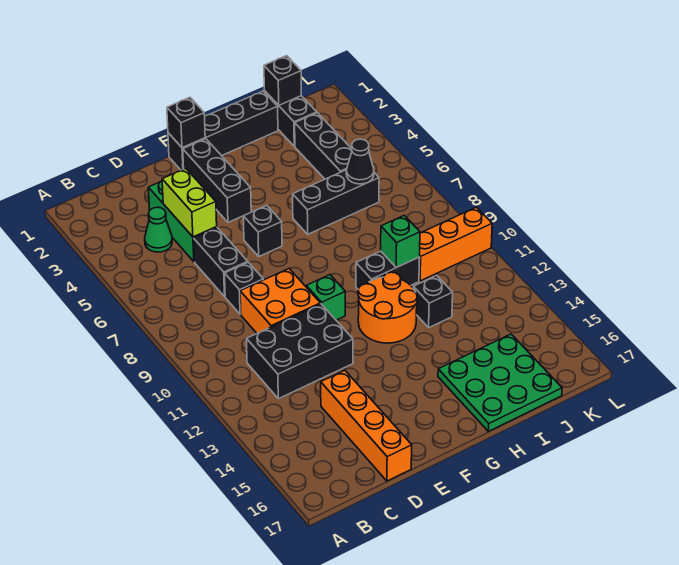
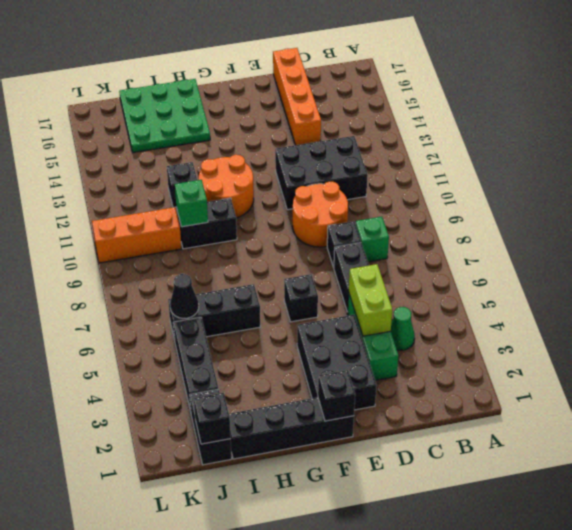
orange brick D9:E10 level 1 -> orange round brick D9:E10 level 1
black brick F2:F4 level 1 -> black brick E2:F4 level 1
green brick F10 level 1 -> green brick C8 level 1

